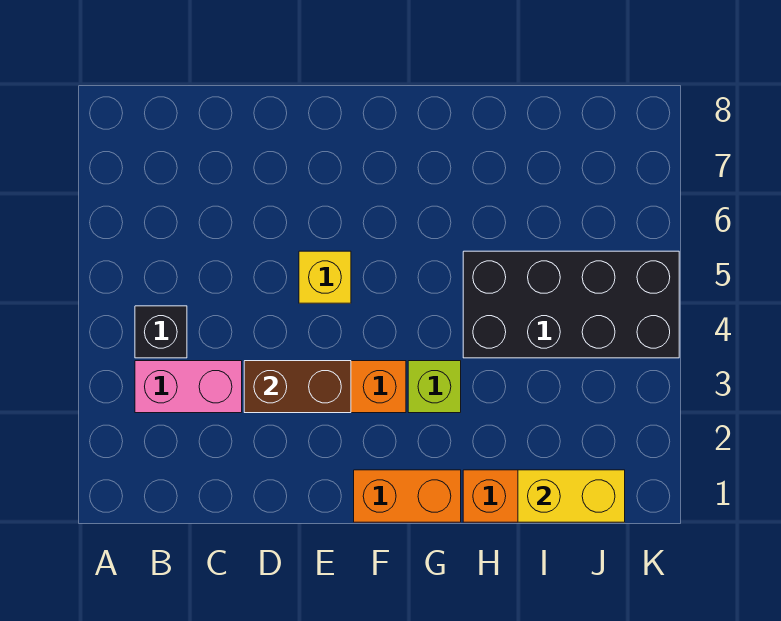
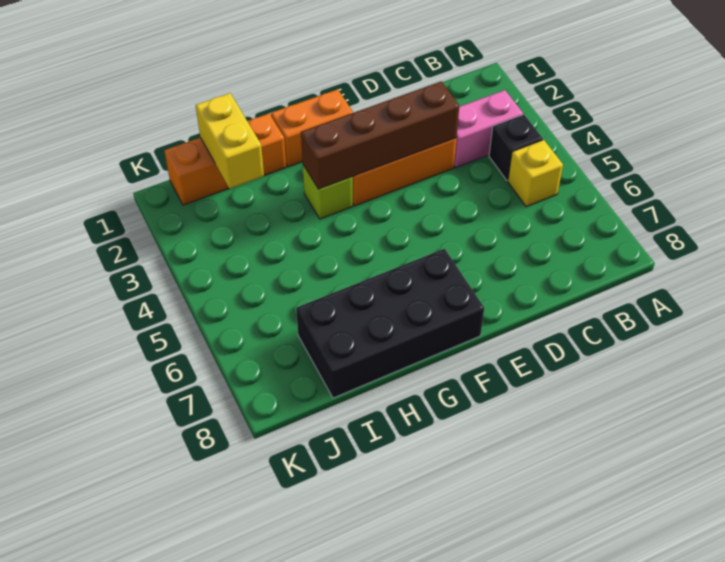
brown brick D3:E3 level 2 -> brown brick D3:G3 level 2
yellow brick E5 level 1 -> yellow brick B5 level 1
black brick H4:K5 level 1 -> black brick F7:I8 level 1
yellow brick I1:J1 level 2 -> yellow brick I1:I2 level 2

